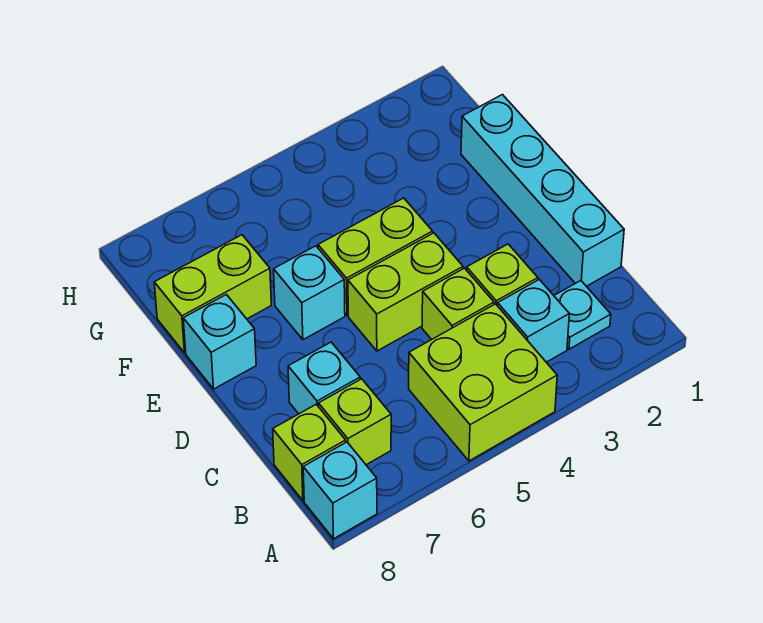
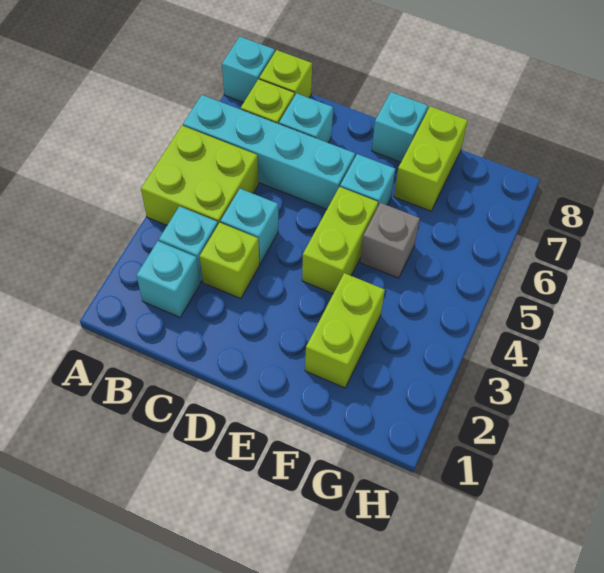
cyan plate B2 level 1 -> cyan brick B2 level 1
cyan brick C1:F1 level 1 -> cyan brick A6:D6 level 1
lime brick C4 level 1 -> cyan brick C4 level 1
lime brick D4:D5 level 1 -> lime brick F2:F3 level 1
none -> grey brick F5 level 1

